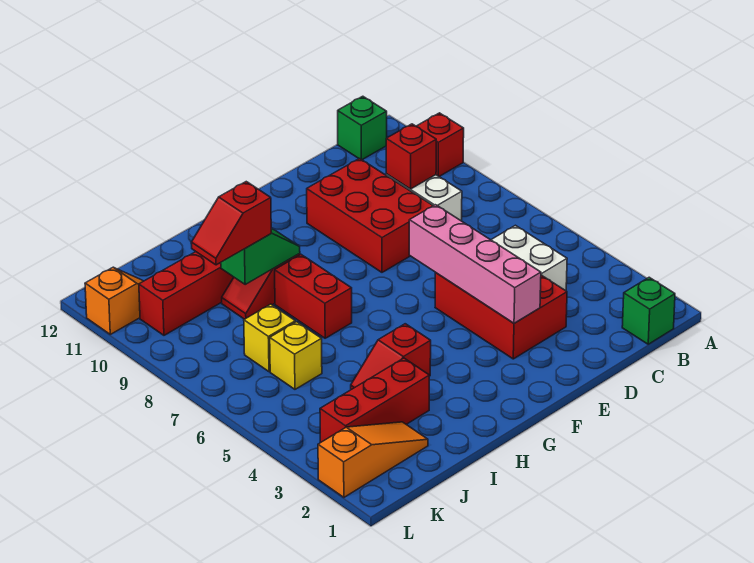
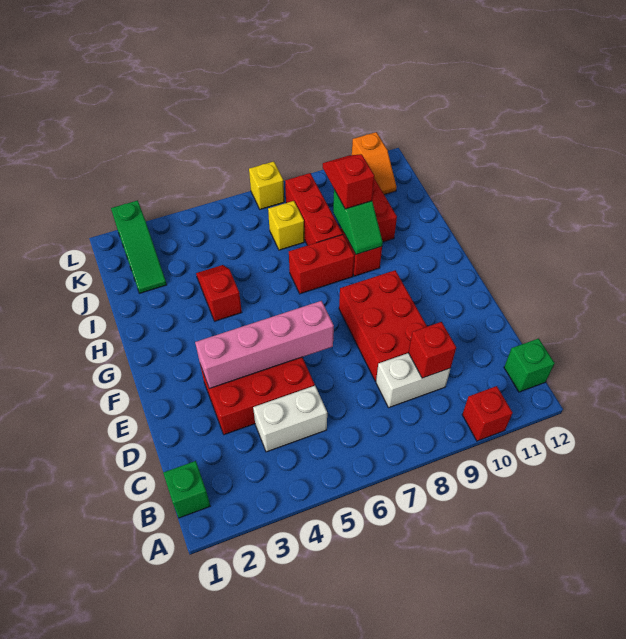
red brick D8:E10 level 1 -> red brick D8:F9 level 1
red brick I3:K3 level 1 -> red brick I8:K8 level 1
orange slope J2:L2 level 1 top L -> green slope J2:L2 level 1 top L
yellow brick J6 level 1 -> yellow brick L7 level 1

